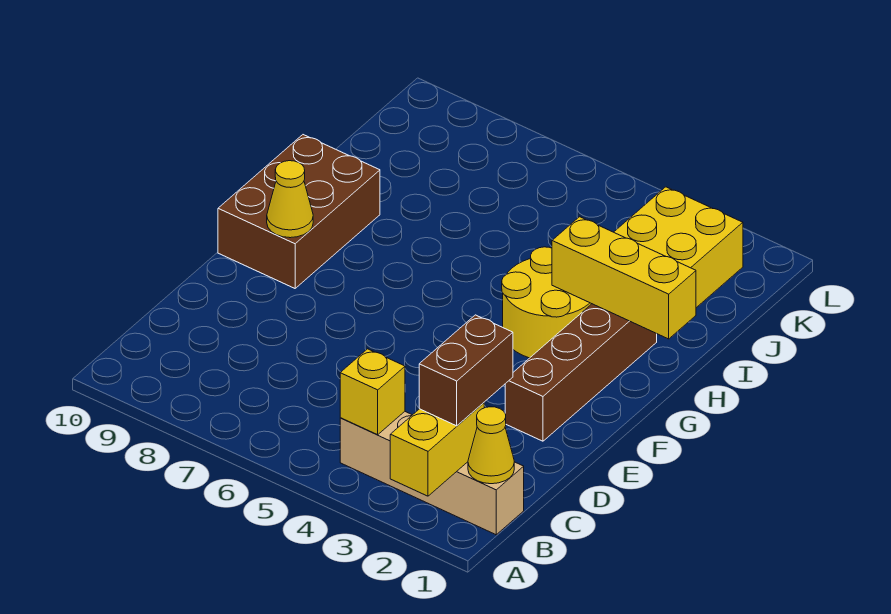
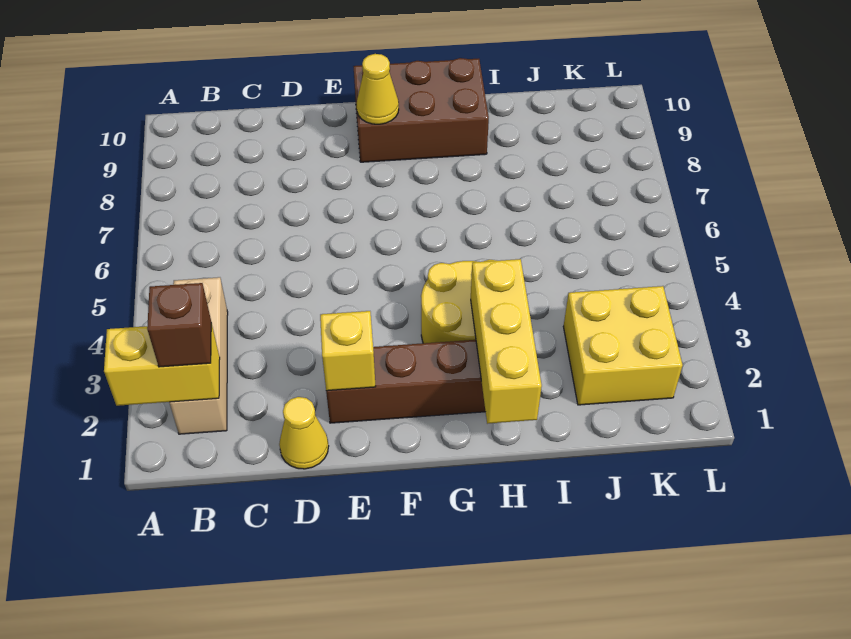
tan brick B1:B4 level 1 -> tan brick B2:B4 level 1
yellow cone B1 level 2 -> yellow cone D1 level 1
brown brick B2:C2 level 3 -> brown brick B2 level 3
yellow brick B4 level 2 -> yellow brick E2 level 2

